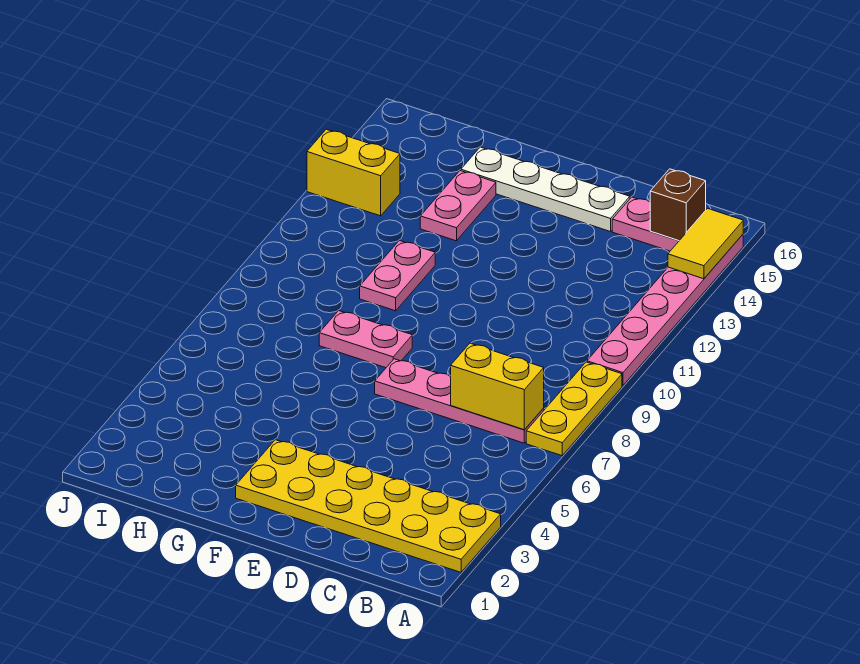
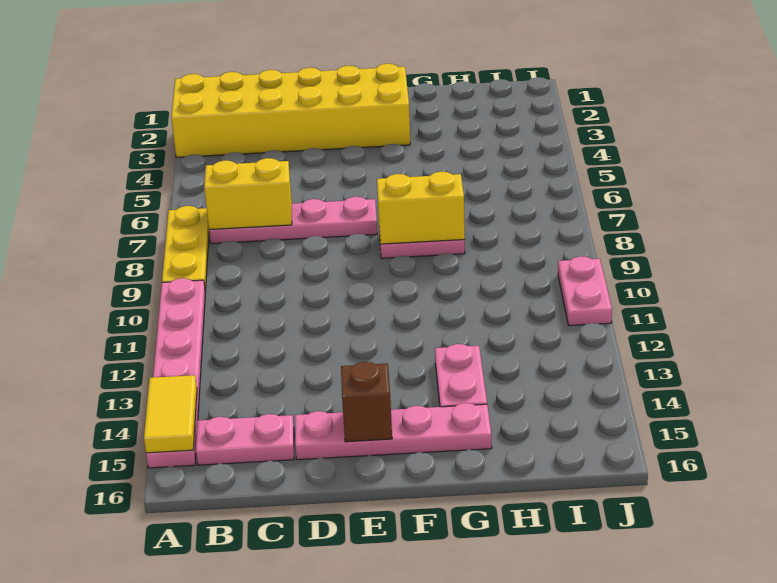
yellow plate A2:F3 level 1 -> yellow brick A2:F3 level 1
brown brick B15 level 2 -> brown brick E15 level 2
white plate D15:G15 level 1 -> pink plate D15:G15 level 1
pink plate G10:G11 level 1 -> pink plate J10:J11 level 1
yellow brick I13:J13 level 1 -> yellow brick F8:G8 level 2

